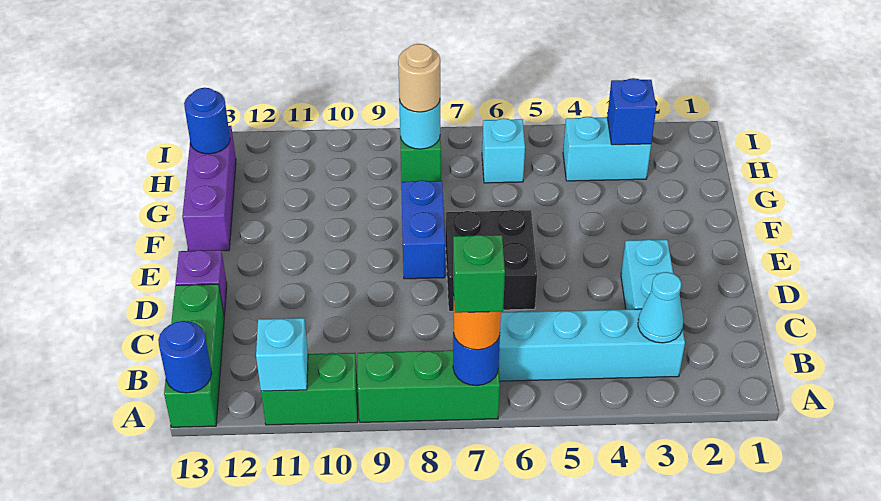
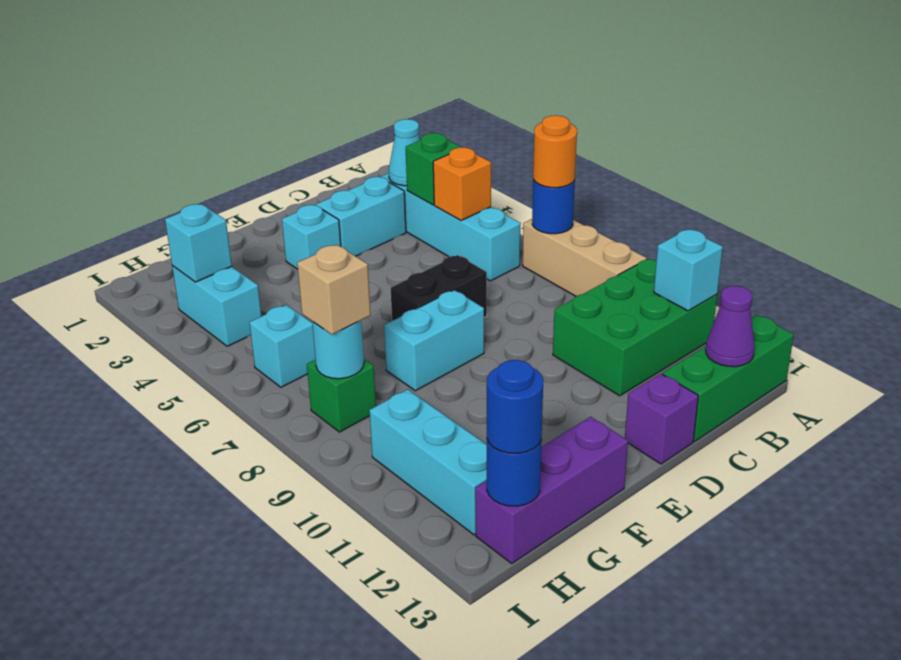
green brick A7:A9 level 1 -> tan brick A7:A9 level 1
green brick A7 level 4 -> green brick B4 level 2
green brick A10:A11 level 1 -> green brick A10:C11 level 1
blue round brick A13 level 2 -> blue round brick H13 level 3
none -> orange brick B5 level 2
none -> purple cone B13 level 2
black brick D6:E7 level 1 -> black brick D7:E7 level 1
none -> cyan brick E3 level 1
blue brick E8:F8 level 1 -> cyan brick E8:F8 level 1
blue brick H3 level 2 -> cyan brick H3 level 2
tan round brick H8 level 3 -> tan brick H8 level 3
none -> cyan brick H10:H12 level 1

